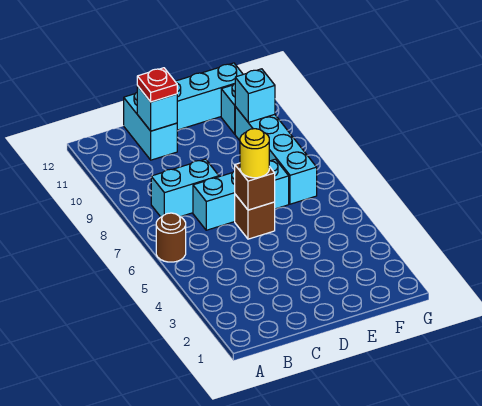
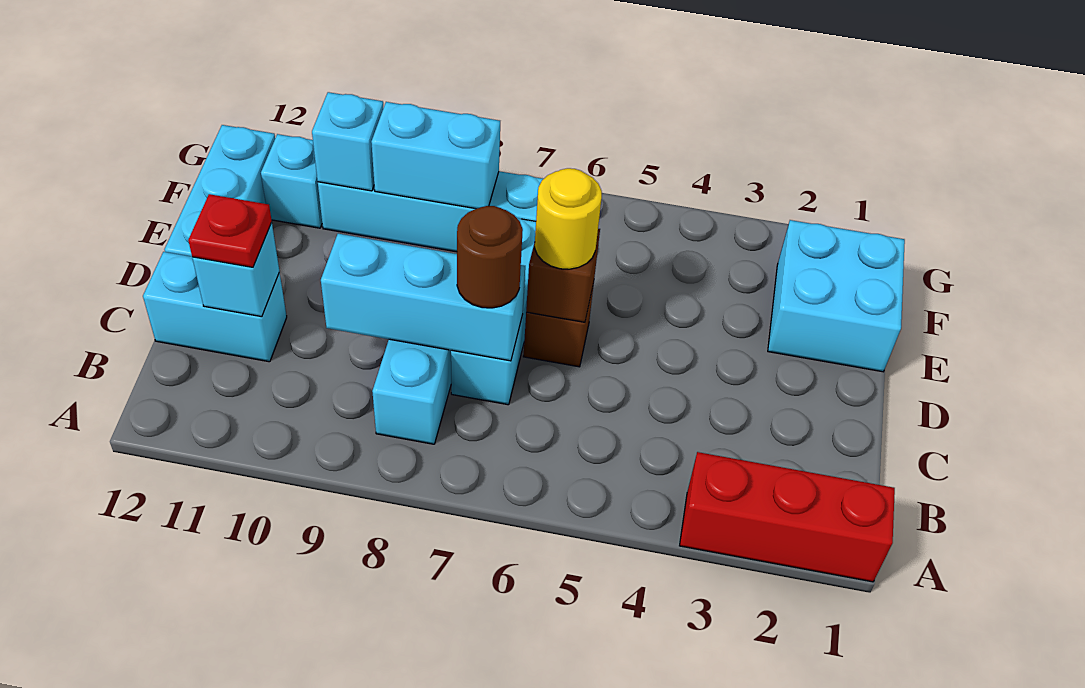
none -> red brick A1:A3 level 1
brown round brick A6 level 1 -> brown round brick C7 level 3
none -> cyan brick C7:C9 level 2
none -> cyan brick E1:F2 level 1
none -> cyan brick F8:F9 level 2

